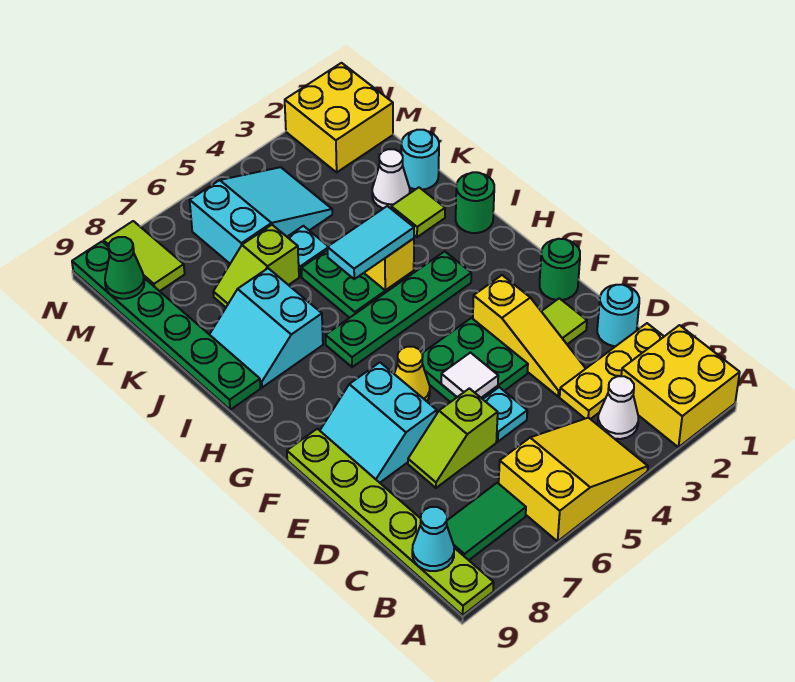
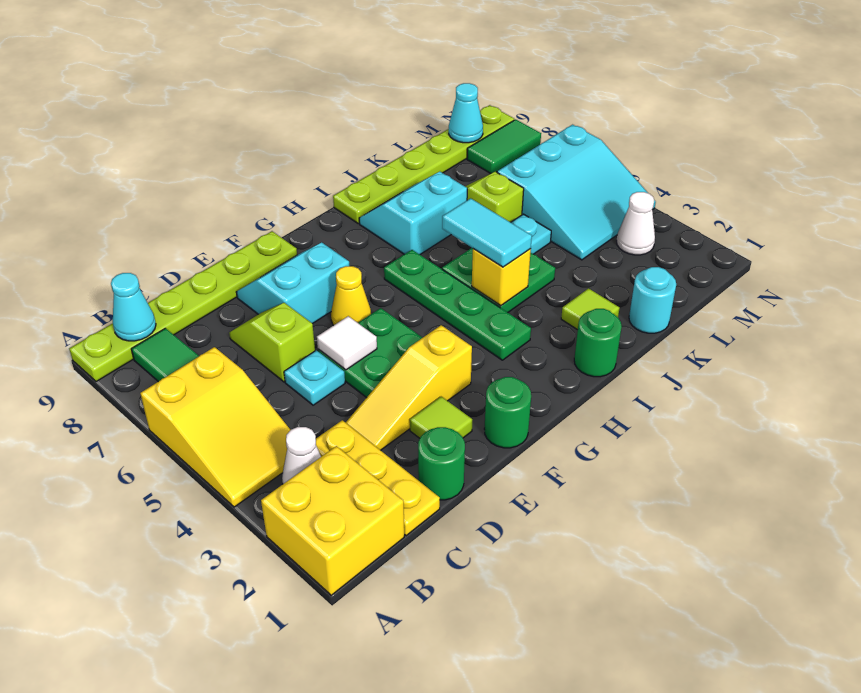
cyan round brick D1 level 1 -> green round brick D1 level 1
green plate I9:N9 level 1 -> lime plate I9:N9 level 1
white cone K2 level 1 -> white cone M3 level 1
cyan slope L4:M6 level 1 top 6 -> cyan slope L4:N6 level 1 top 6
yellow brick M1:N2 level 1 -> none
lime tile M8:N8 level 1 -> green tile M8:N8 level 1
green cone M9 level 2 -> cyan cone M9 level 2

